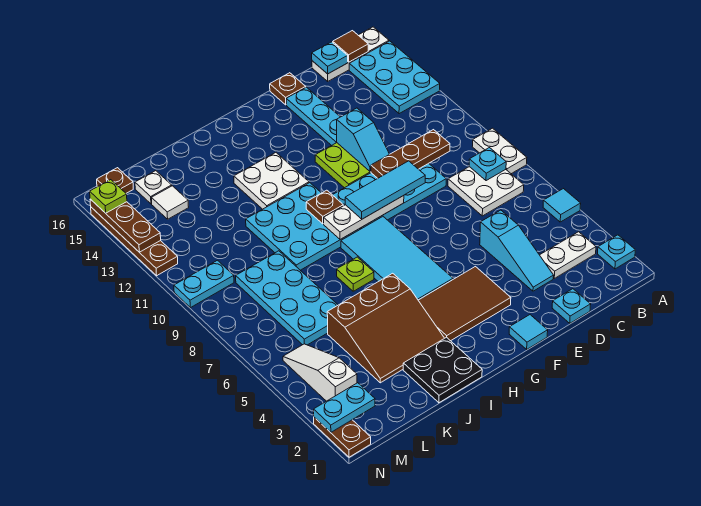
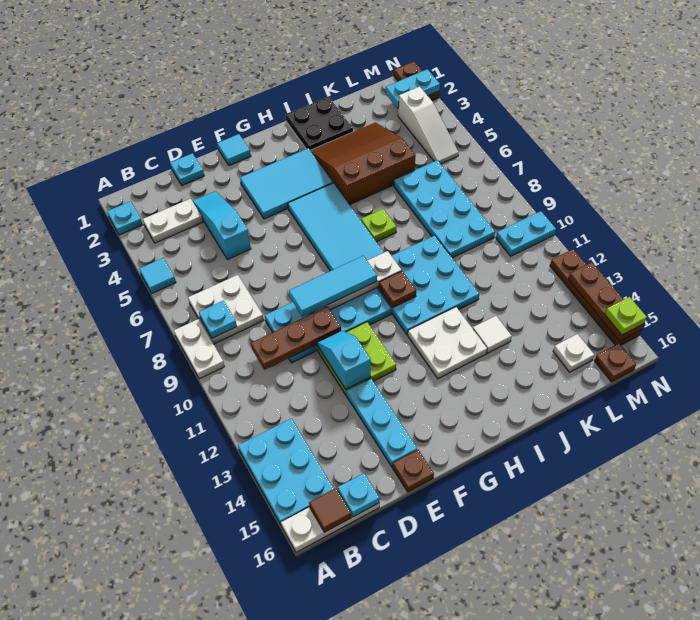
brown tile F3:H4 level 1 -> cyan tile F3:H4 level 1
white tile L14 level 1 -> white tile J13 level 1

